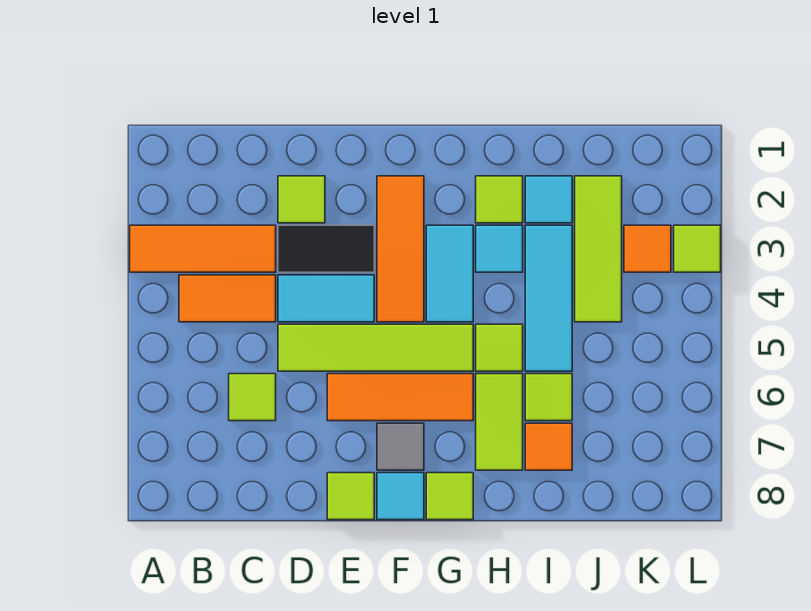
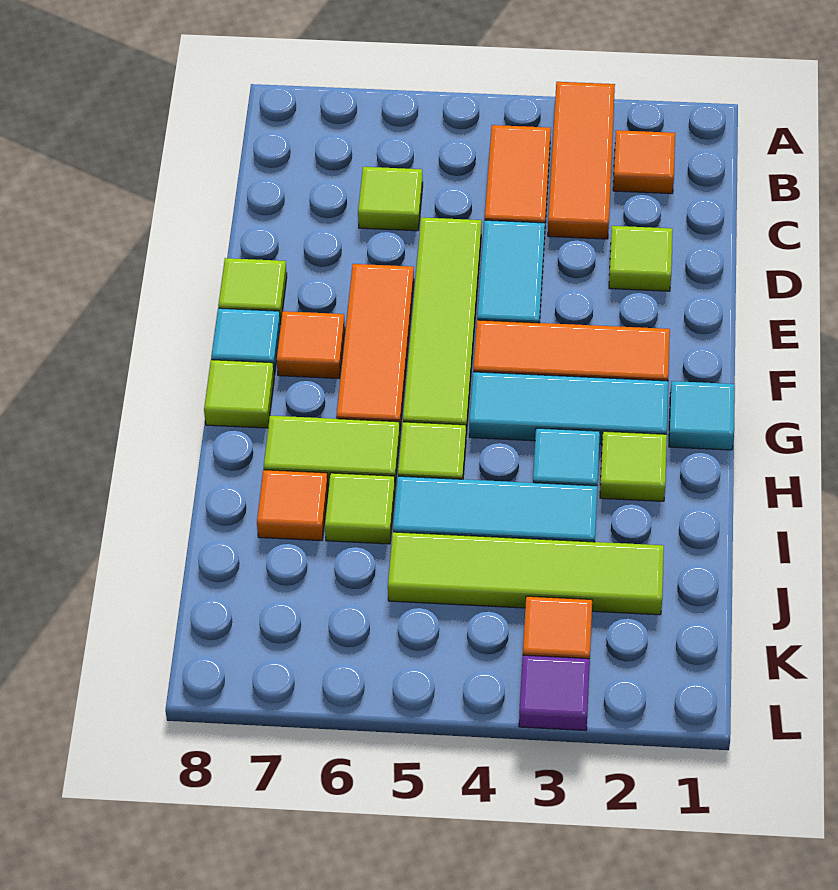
none -> orange tile B2 level 1
black tile D3:E3 level 1 -> none
grey tile F7 level 1 -> orange tile F7 level 1
cyan tile G3:G4 level 1 -> cyan tile G2:G4 level 1
cyan tile I2 level 1 -> cyan tile G1 level 1
lime tile J2:J4 level 1 -> lime tile J2:J5 level 1
lime tile L3 level 1 -> purple tile L3 level 1

